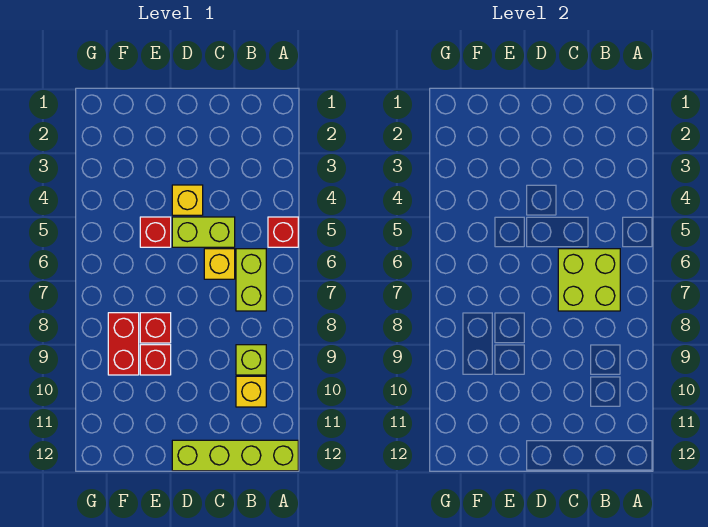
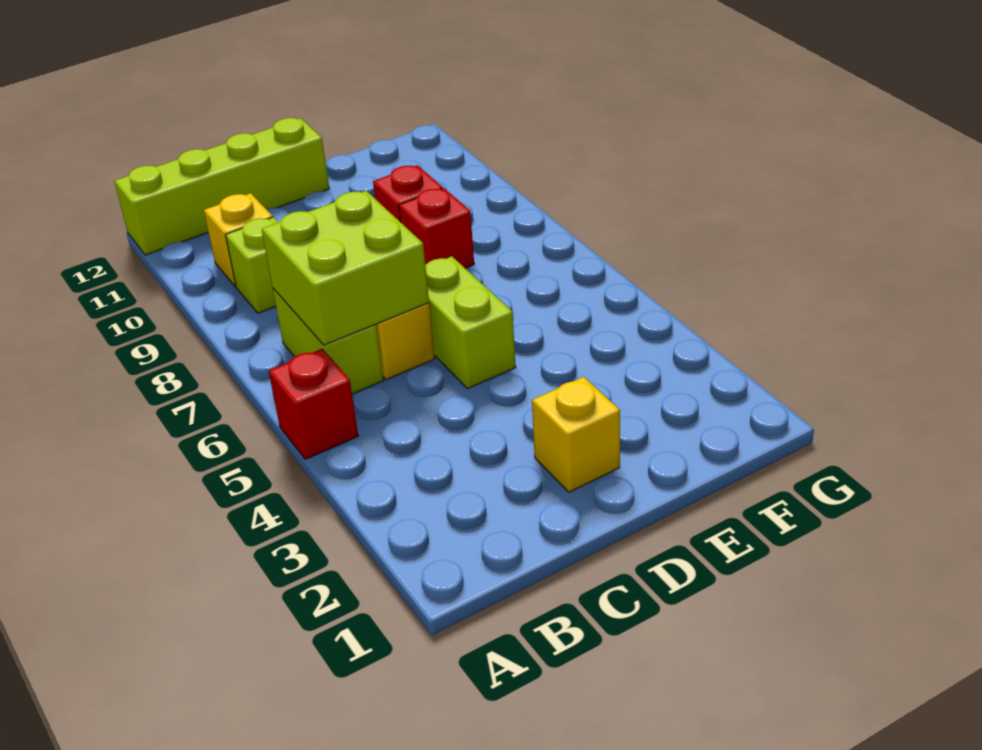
lime brick C5:D5 level 1 -> lime brick D5:D6 level 1
yellow brick D4 level 1 -> yellow brick D2 level 1
red brick E5 level 1 -> none
red brick F8:F9 level 1 -> none

